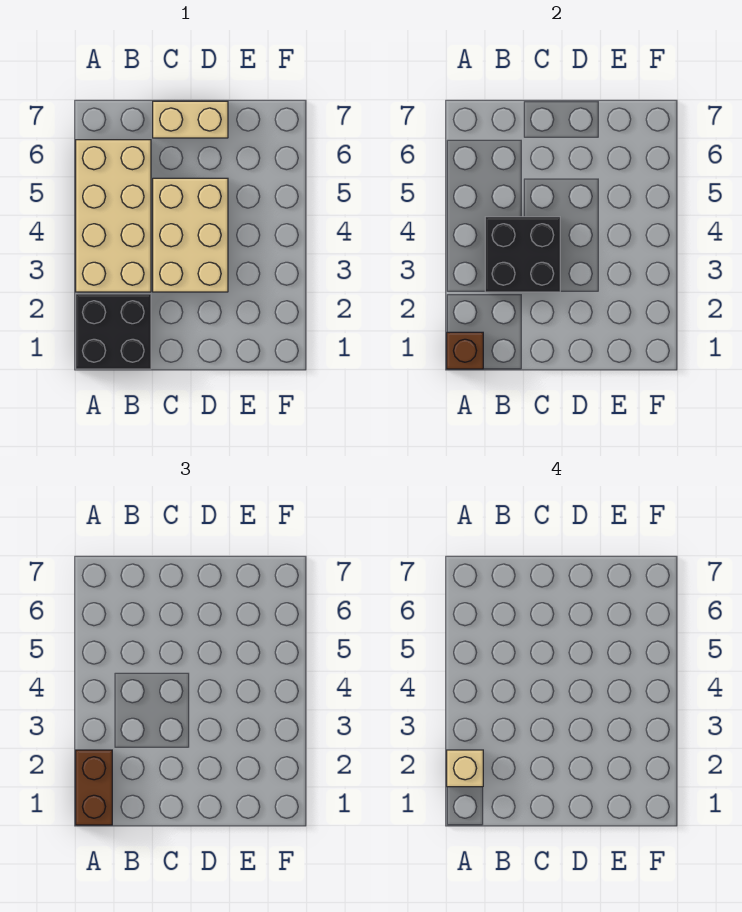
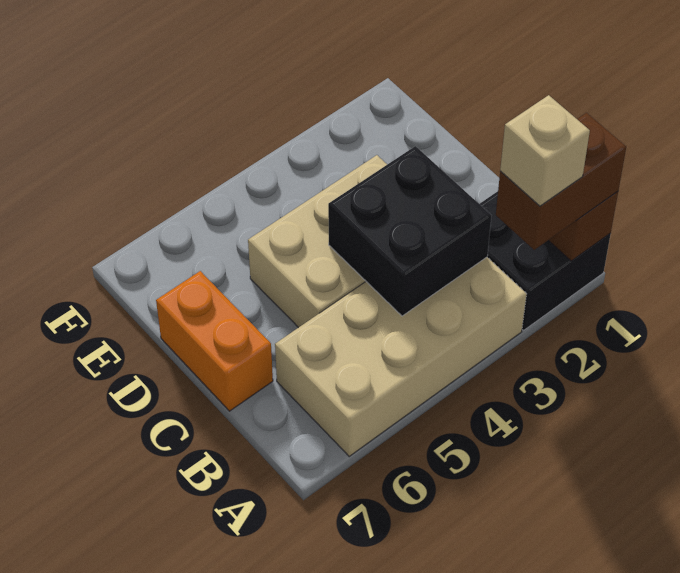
tan brick C7:D7 level 1 -> orange brick C7:D7 level 1

